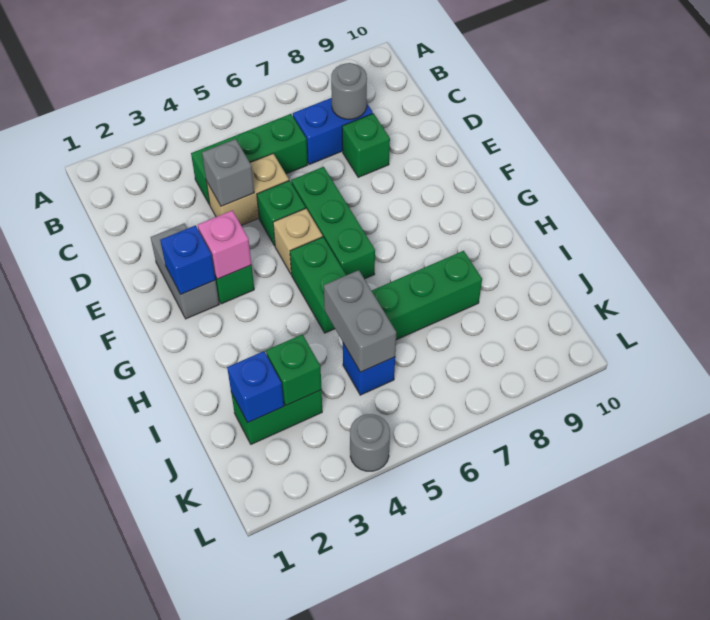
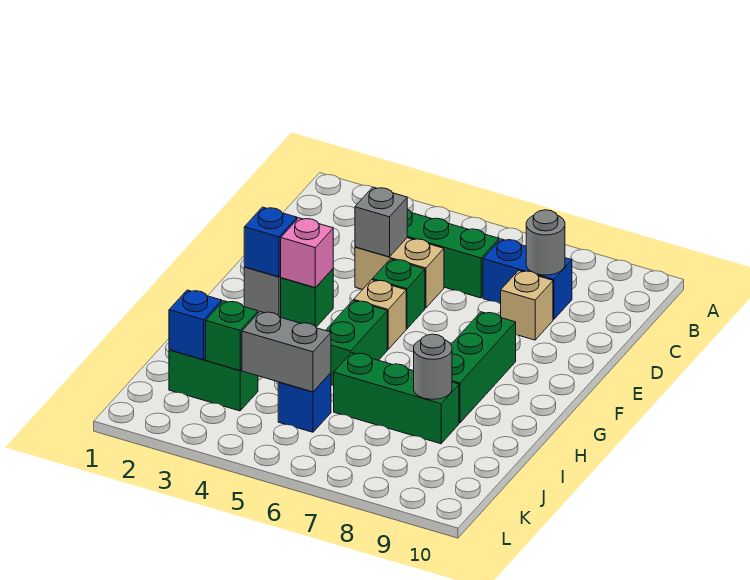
green brick D8 level 1 -> tan brick D8 level 1
green brick E6:G6 level 1 -> green brick F8:H8 level 1
grey brick I5:J5 level 2 -> grey brick J4:J5 level 2
grey round brick L4 level 1 -> grey round brick I8 level 2

